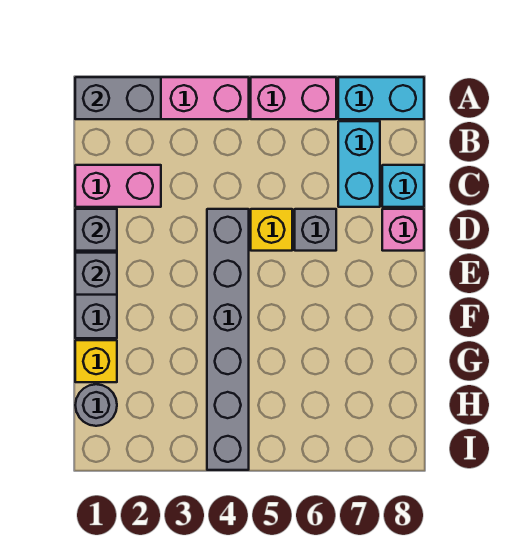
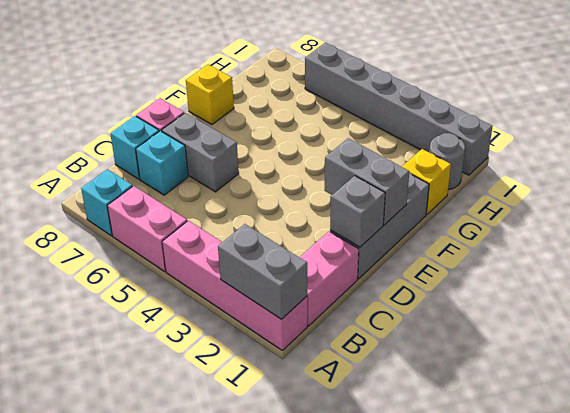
cyan brick A7:A8 level 1 -> cyan brick A7 level 1
cyan brick B7:C7 level 1 -> cyan brick C7 level 1
pink brick C1:C2 level 1 -> pink brick B1:C1 level 1
grey brick D4:I4 level 1 -> grey brick I1:I6 level 1
yellow brick D5 level 1 -> yellow brick F8 level 1
grey brick D6 level 1 -> grey brick D6:D7 level 1
grey brick E1 level 2 -> grey brick E1:E2 level 2

